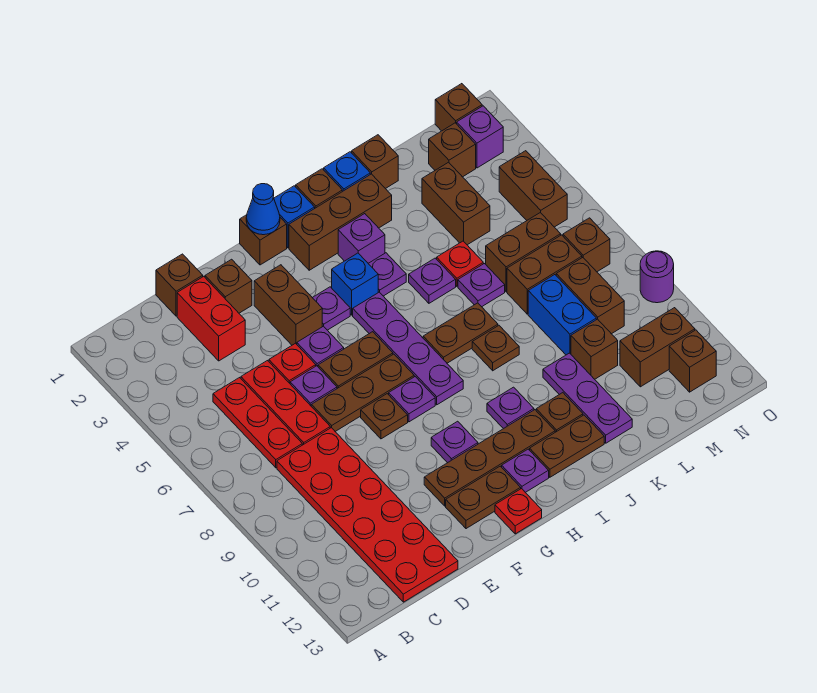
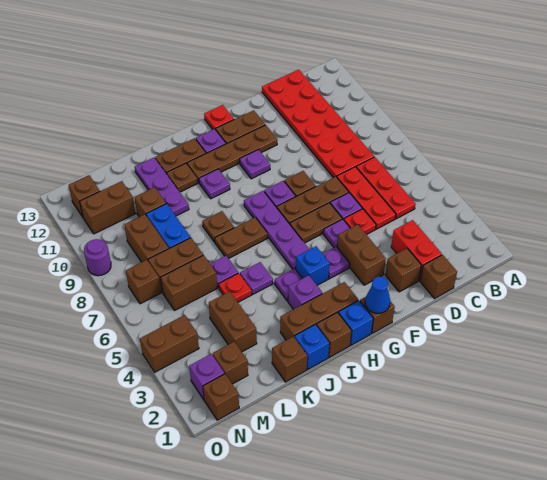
brown brick N4:N5 level 1 -> brown brick N4:O4 level 1

